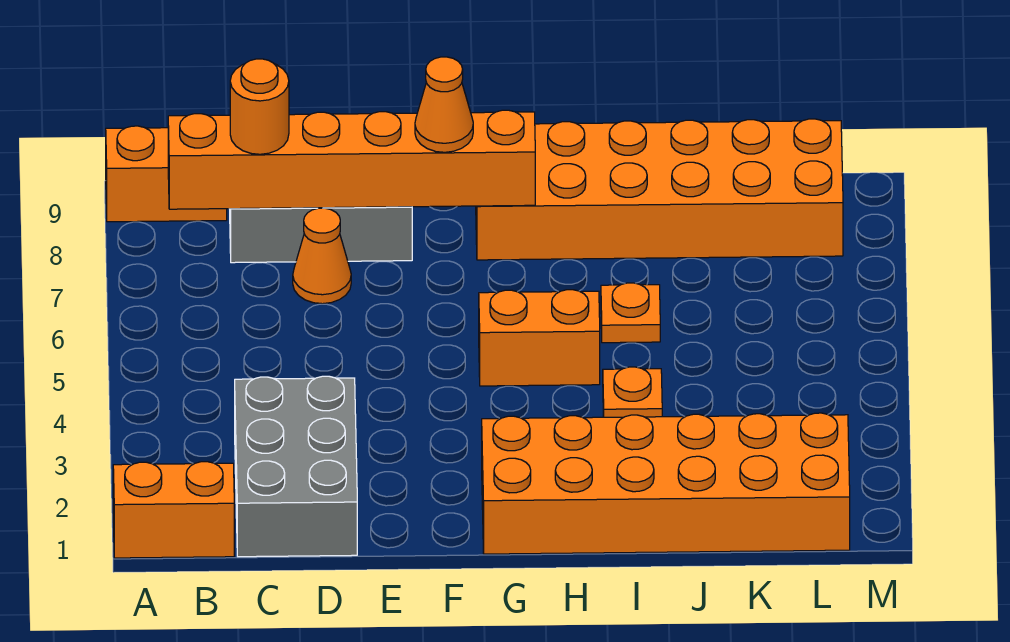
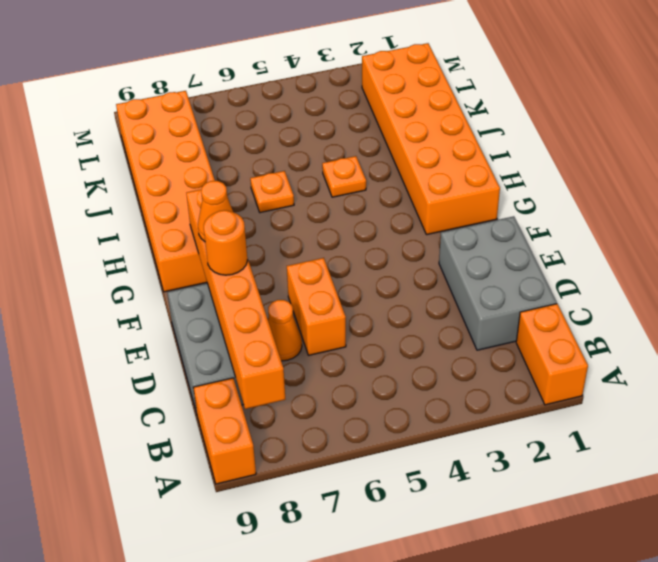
grey brick C1:D3 level 1 -> grey brick C1:E2 level 1
orange round brick C8 level 3 -> orange round brick E8 level 3
orange brick G5:H5 level 1 -> orange brick D6:E6 level 1

